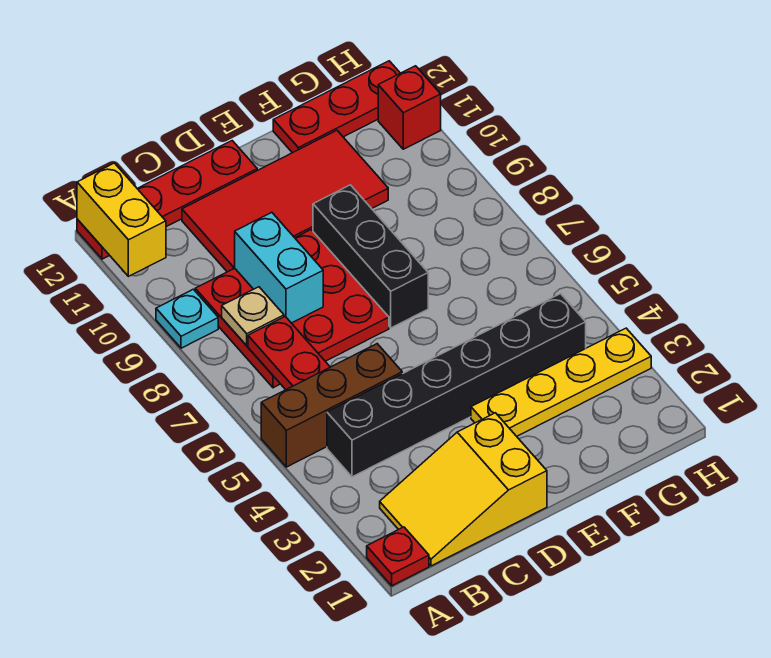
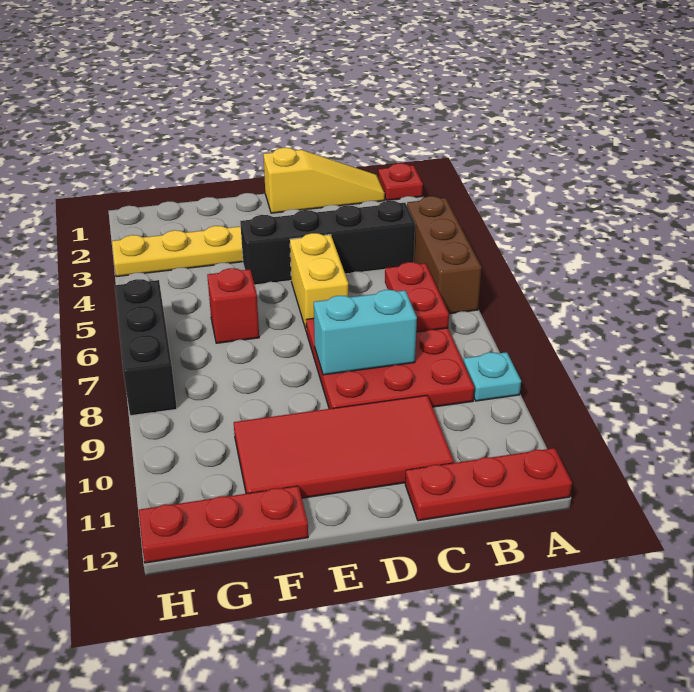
brown brick A5:C5 level 1 -> brown brick A4:A6 level 1
yellow brick A11:A12 level 2 -> yellow brick D5:D6 level 1
red plate A12:D12 level 1 -> red plate A12:C12 level 1
yellow slope B1:D2 level 1 top D -> yellow slope B1:D1 level 1 top D
black brick B4:G4 level 1 -> black brick B4:E4 level 1
tan plate B8 level 2 -> none
cyan brick C8:C9 level 2 -> cyan brick C8:D8 level 2
black brick E7:E9 level 1 -> black brick H6:H8 level 1
red brick H11 level 1 -> red brick F6 level 1

